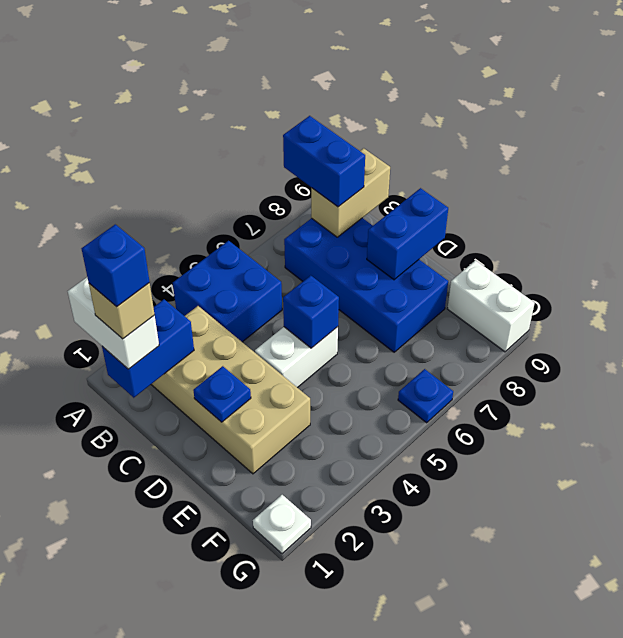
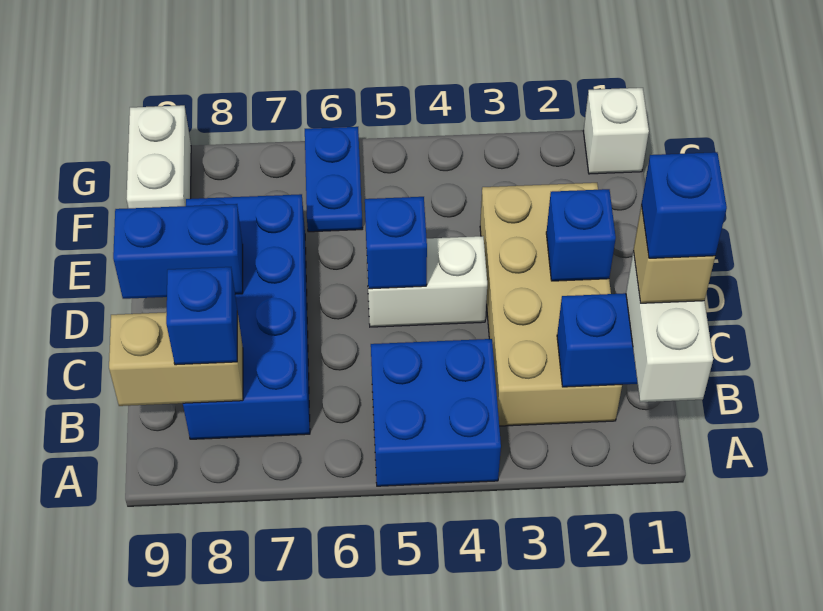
blue brick A8:B8 level 3 -> blue brick B8 level 3
blue plate D2 level 2 -> blue brick D2 level 2
white plate G1 level 1 -> white brick G1 level 1
blue plate G6 level 1 -> blue plate F6:G6 level 1

